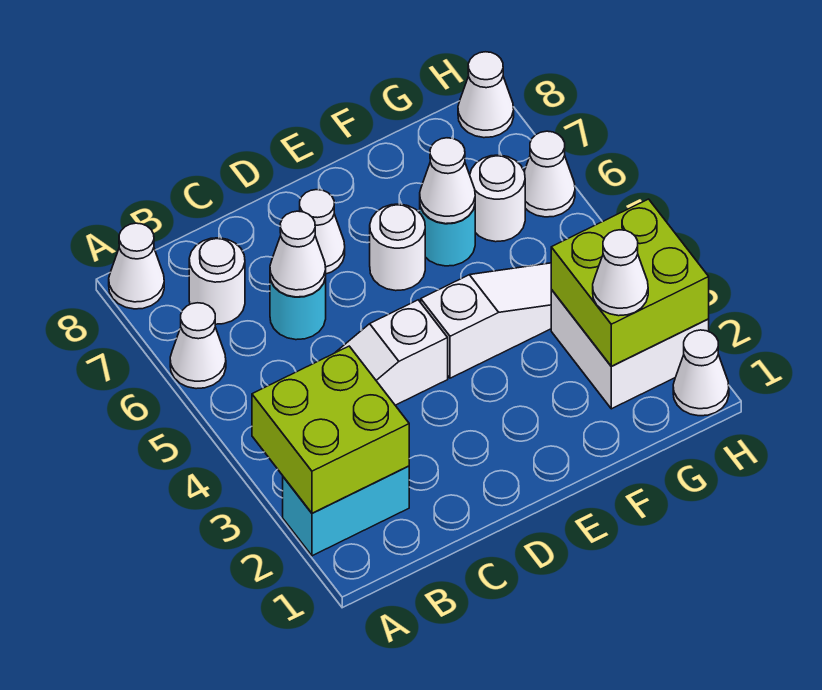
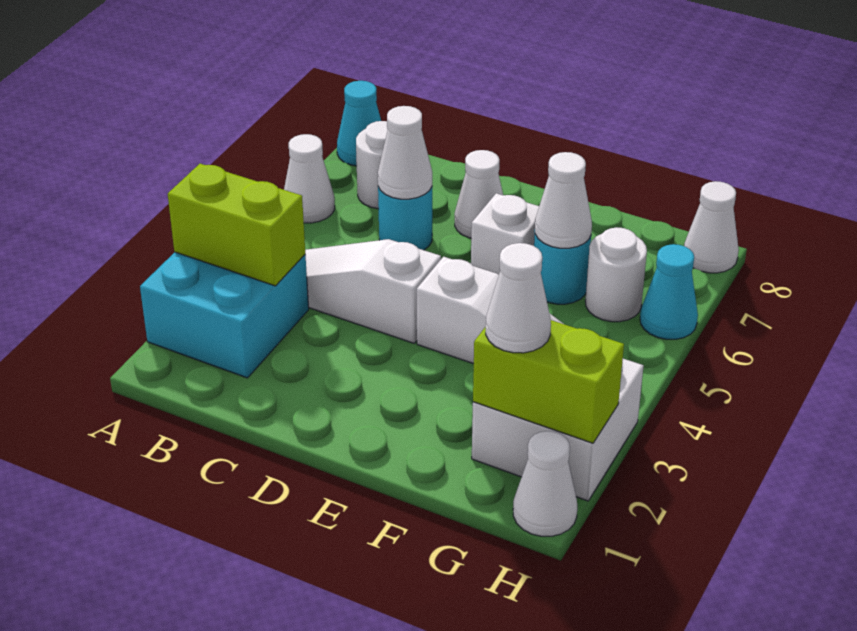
cyan brick A2:B2 level 1 -> cyan brick A2:B3 level 1
lime brick A2:B3 level 2 -> lime brick A3:B3 level 2
white cone A8 level 1 -> cyan cone A8 level 1
white round brick E6 level 1 -> white brick E6 level 1
lime brick G2:H3 level 2 -> lime brick G2:H2 level 2
white cone H6 level 1 -> cyan cone H6 level 1

